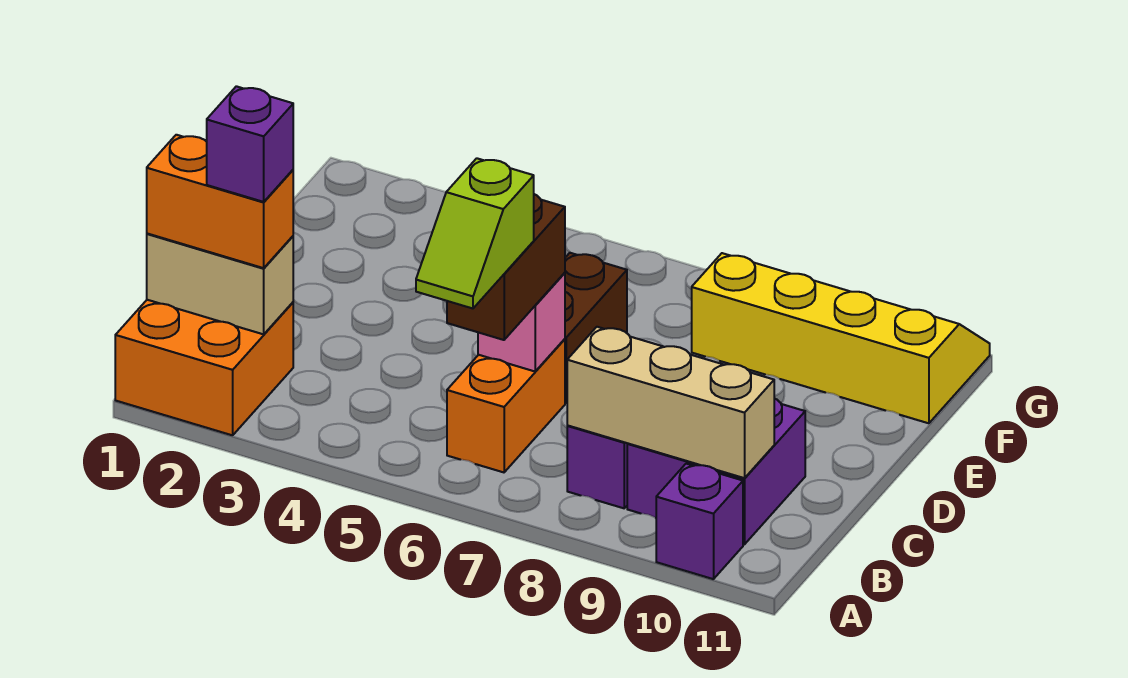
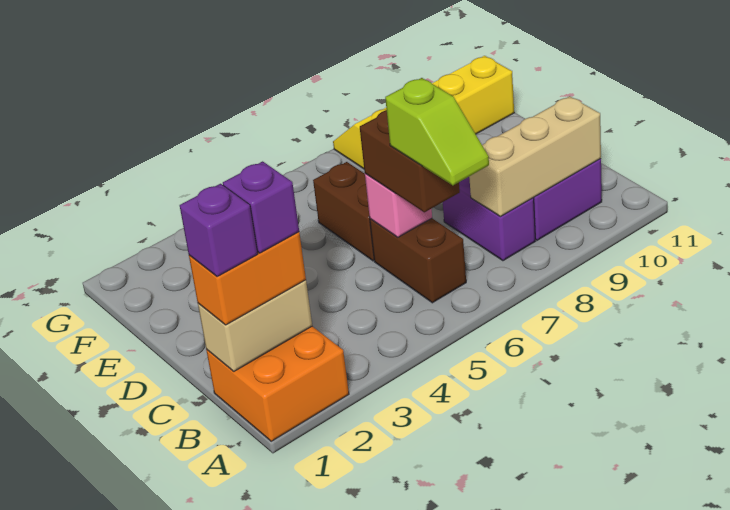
purple brick A10 level 1 -> purple brick B1 level 4
orange brick B6:C6 level 1 -> brown brick B6:C6 level 1

